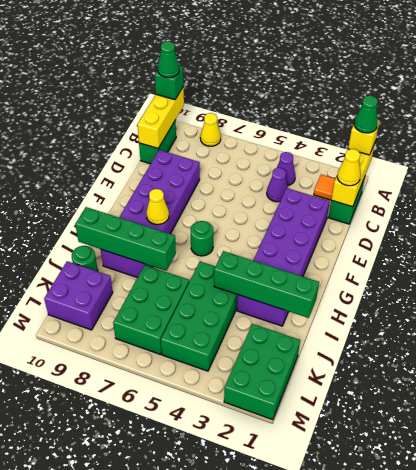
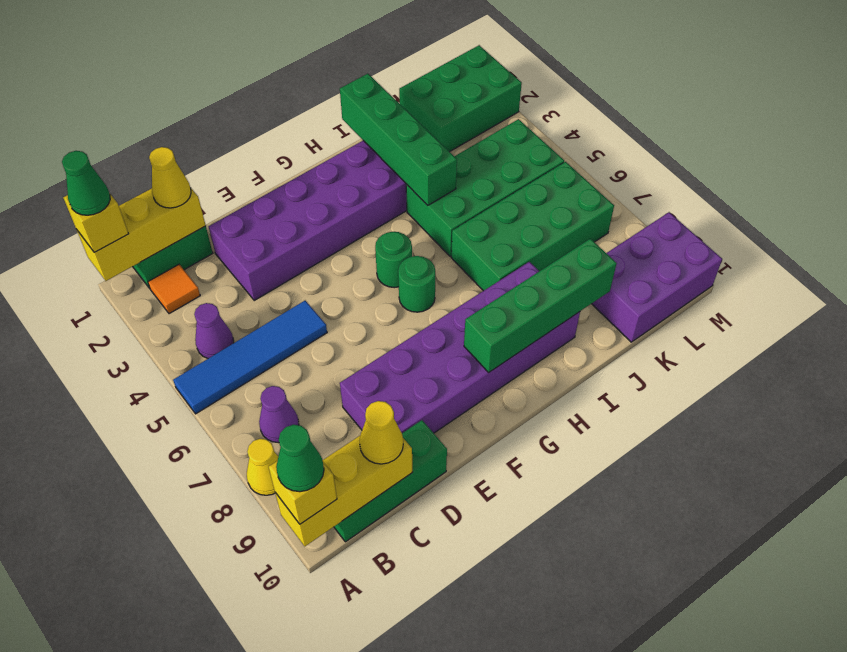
none -> blue tile A5:D5 level 1
green brick A10 level 3 -> yellow brick A10 level 3
green brick B10:C10 level 1 -> green brick B10:D10 level 1
purple cone C4 level 1 -> purple cone B7 level 1
yellow cone G8 level 2 -> yellow cone C10 level 3
green brick I7:I10 level 2 -> green brick G9:J9 level 2
green brick J6:L7 level 1 -> green brick I6:L7 level 1
green round brick J10 level 1 -> green round brick G5 level 1
purple brick K9:L10 level 1 -> purple brick K9:M10 level 1

